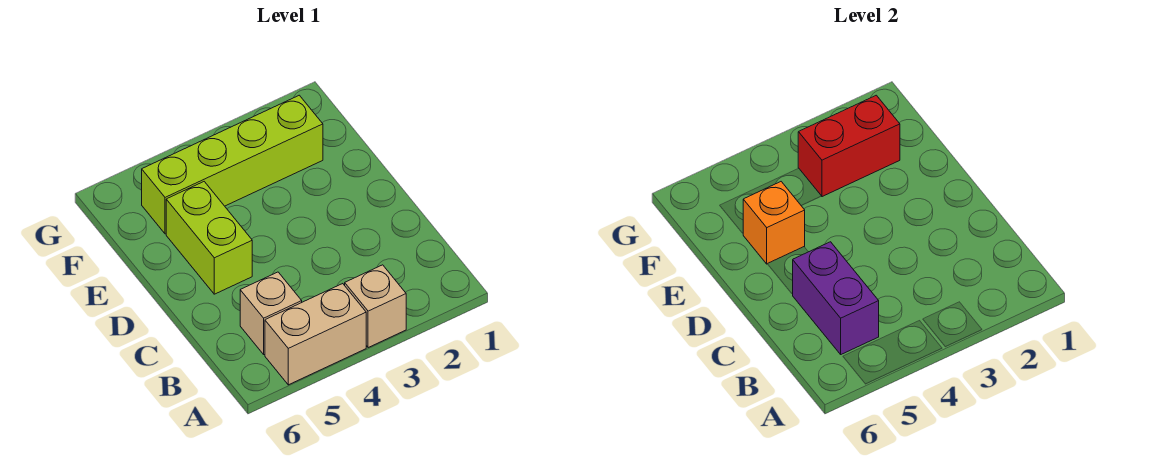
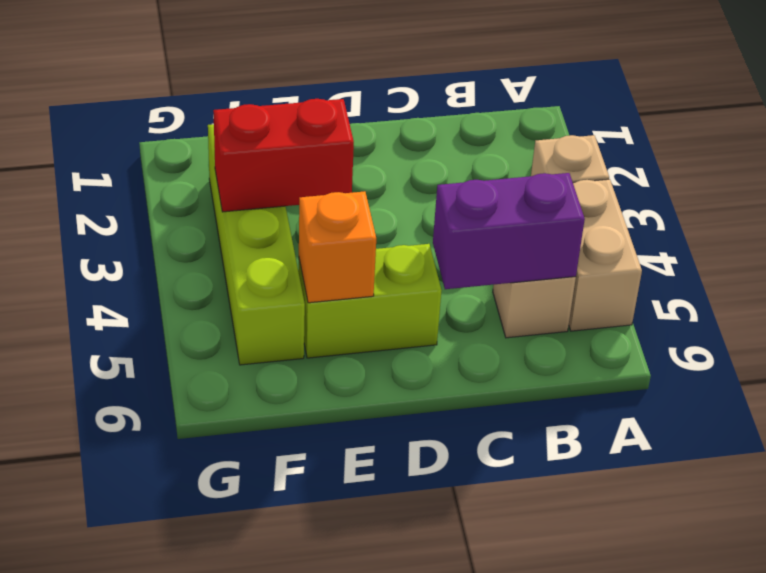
red brick F2:F3 level 2 -> red brick E3:F3 level 2

